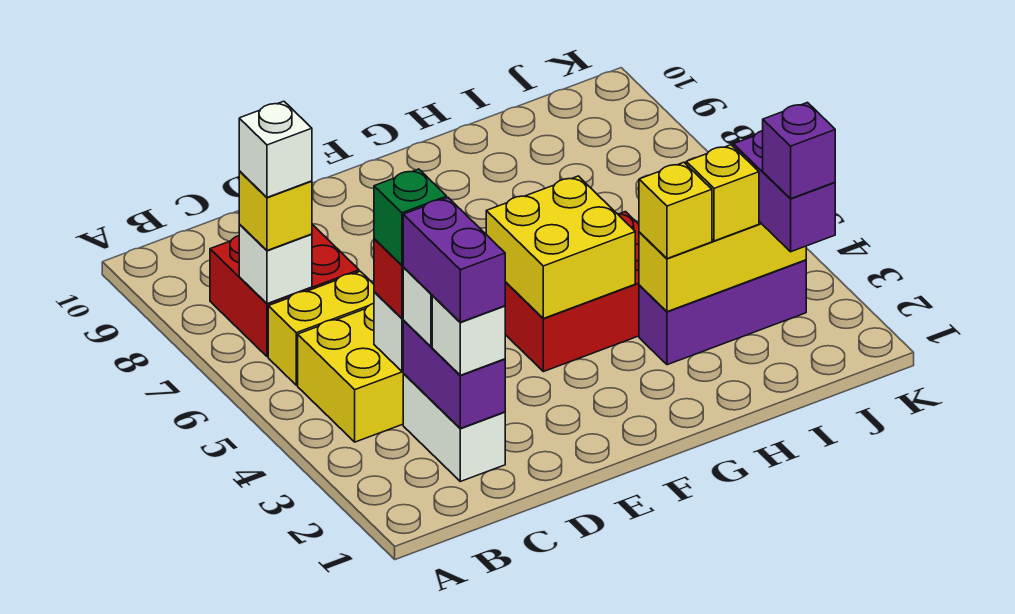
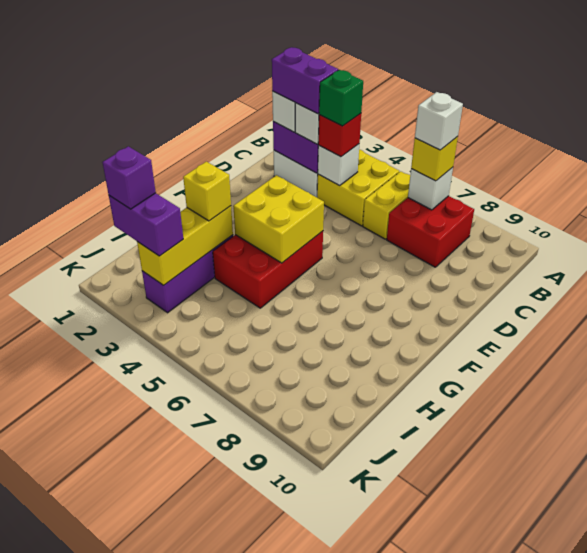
yellow brick I3 level 3 -> none

